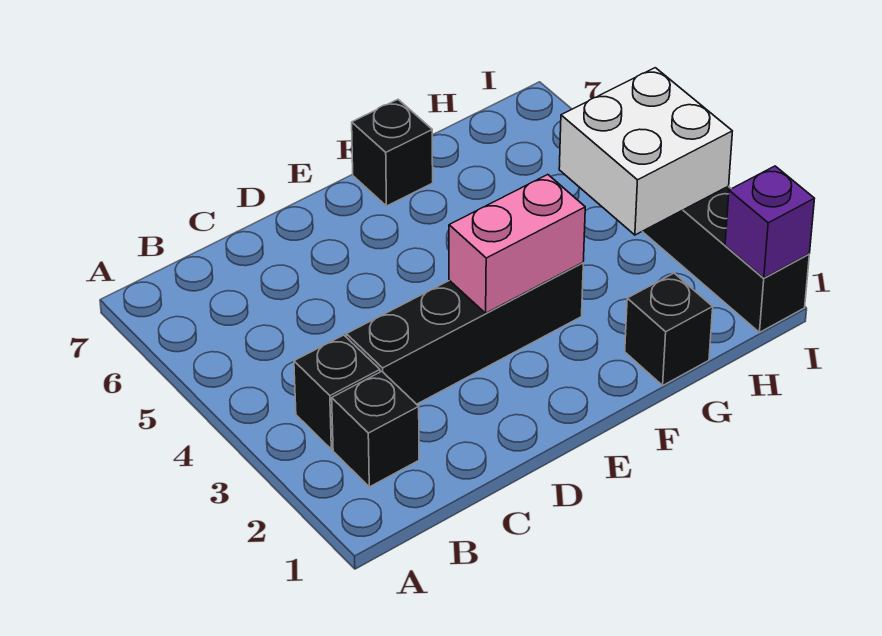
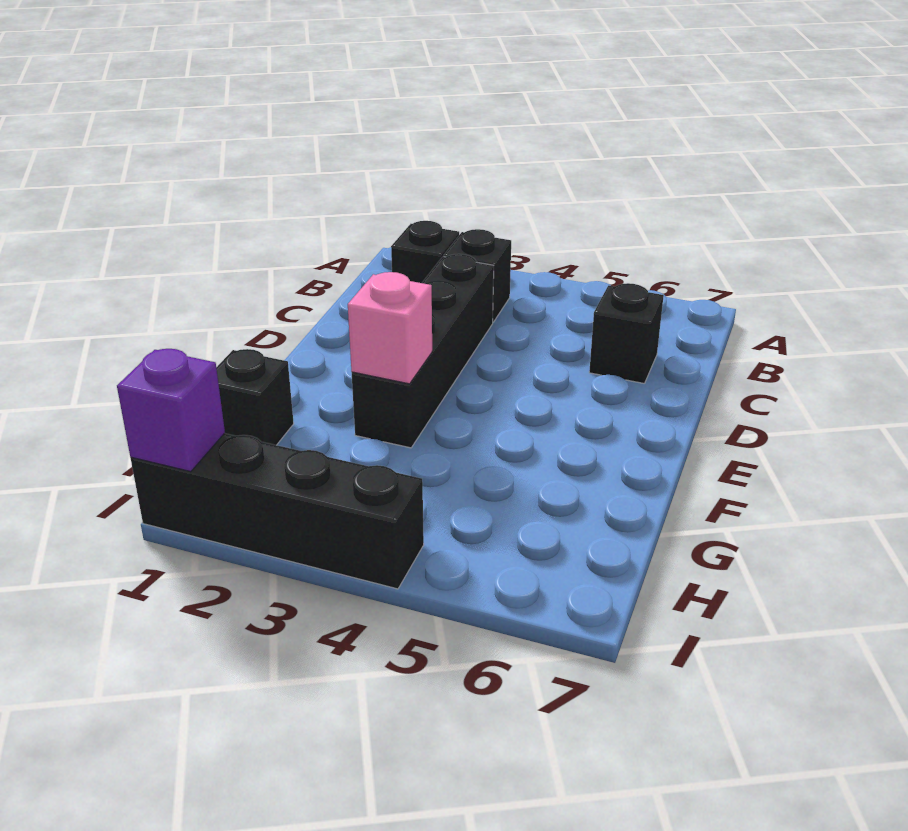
pink brick E3:F3 level 2 -> pink brick F3 level 2
black brick F7 level 1 -> black brick C6 level 1
white brick H3:I4 level 2 -> none

